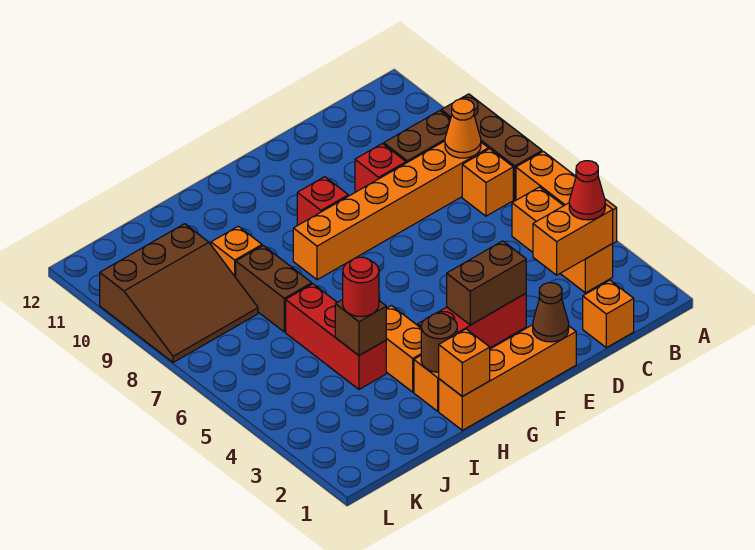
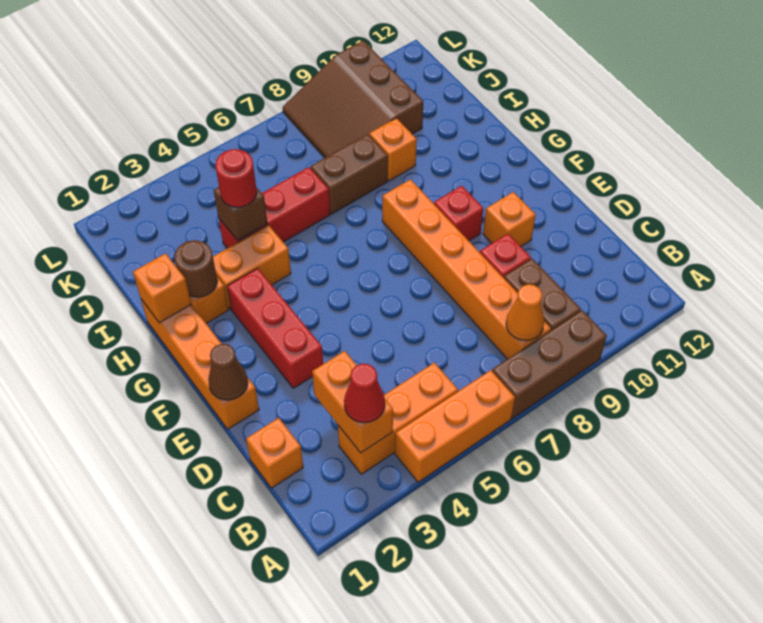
orange brick B7 level 1 -> orange brick E10 level 1
brown brick E3:F3 level 2 -> none

